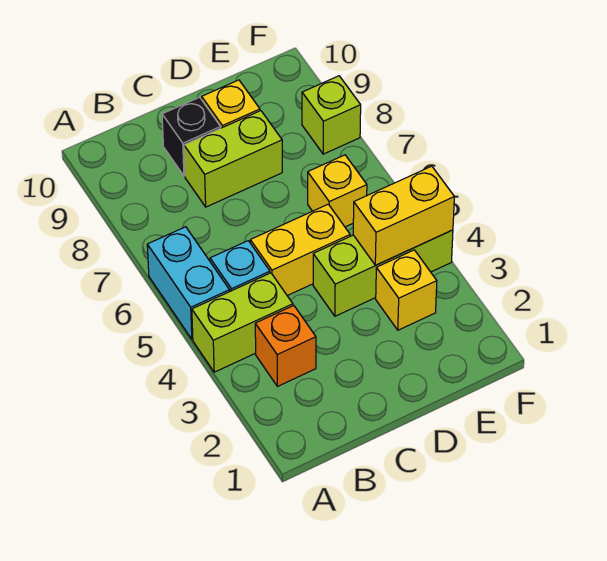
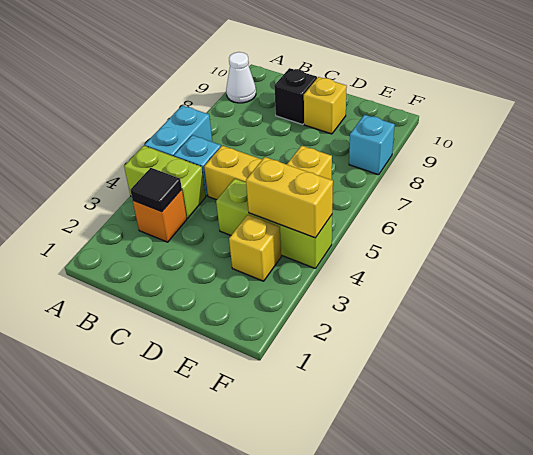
none -> white cone A9 level 1
none -> black tile B3 level 2
lime brick C8:D8 level 1 -> none
lime brick F8 level 1 -> cyan brick F8 level 1

